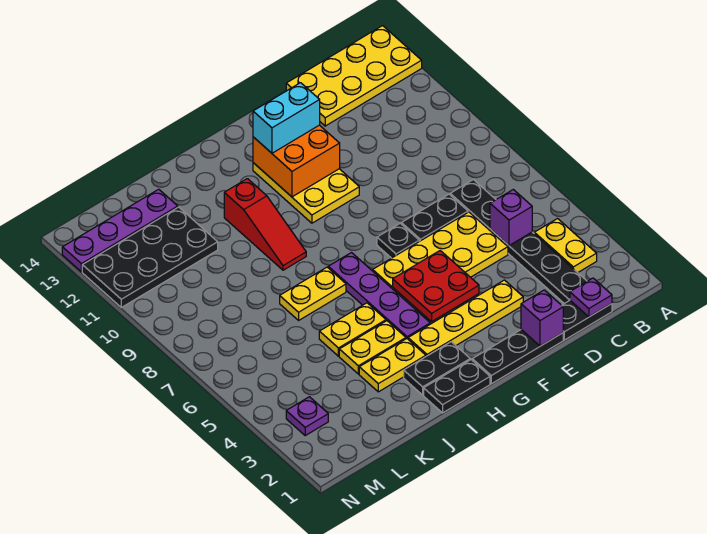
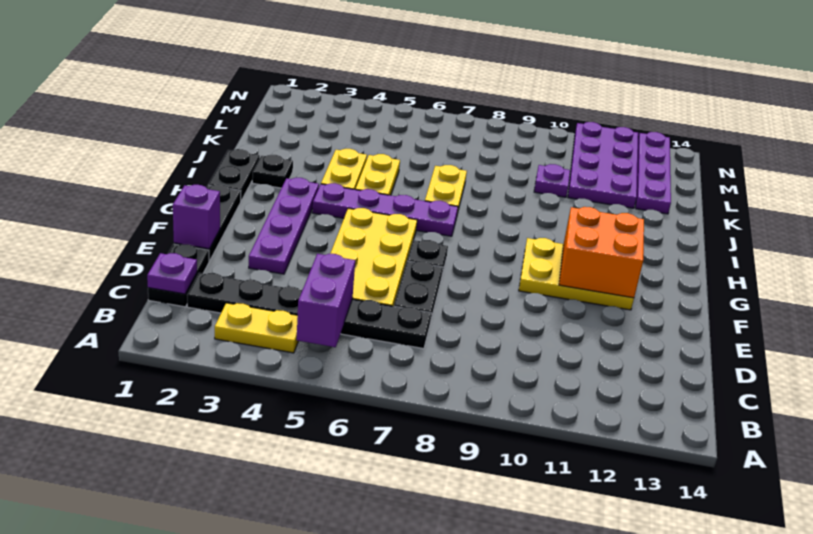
yellow plate A13:D14 level 1 -> none
purple brick C5 level 2 -> purple brick B5:C5 level 2
yellow plate E3:H3 level 1 -> purple plate E3:H3 level 1
red plate F4:G5 level 2 -> none
cyan brick F12:G12 level 3 -> none
black plate H2:I2 level 1 -> black plate I2 level 1
yellow plate I3:J3 level 1 -> none
red slope I9:I11 level 1 top 11 -> none
black plate K11:N12 level 1 -> purple plate K11:N12 level 1
purple plate M3 level 1 -> purple plate K10 level 1

